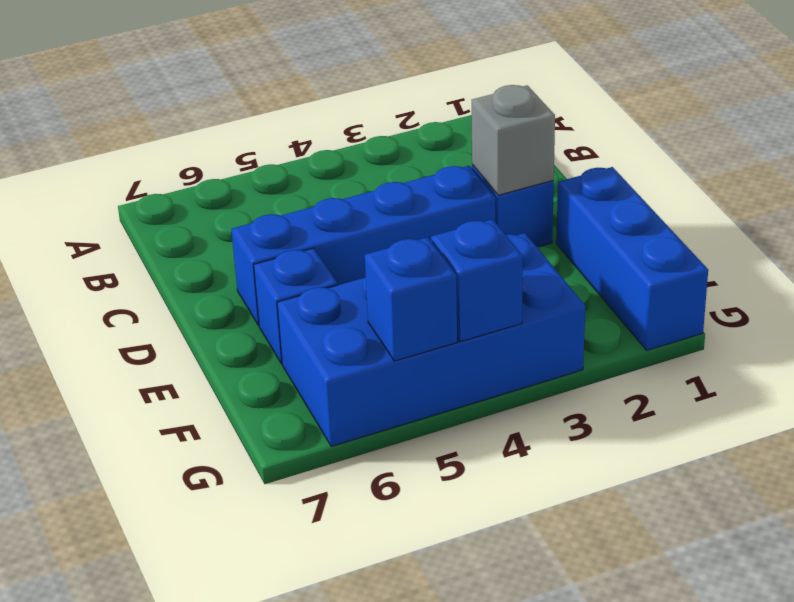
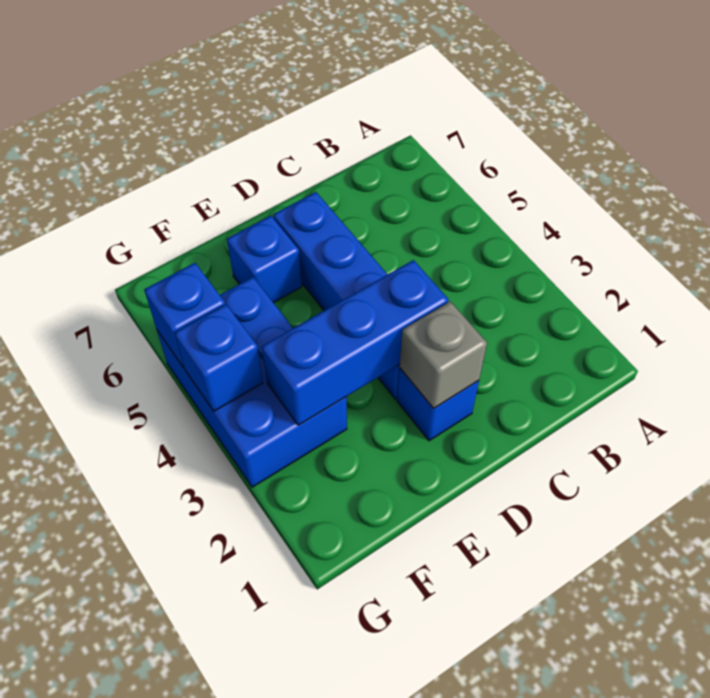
blue brick E1:G1 level 1 -> blue brick D3:F3 level 2
blue brick F3:G6 level 1 -> blue brick F3:G5 level 1

